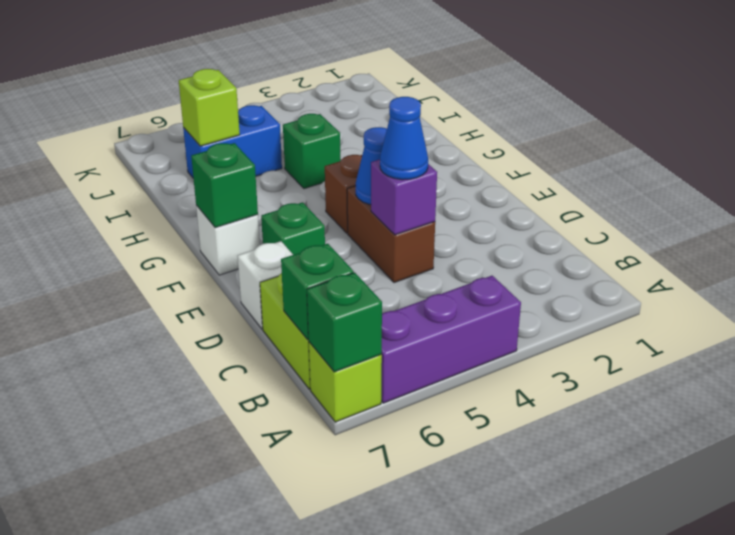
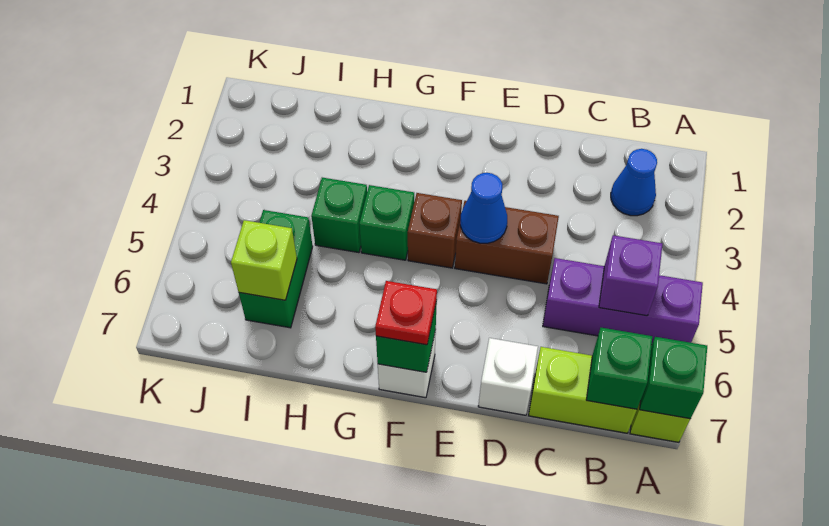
purple brick A4:A6 level 1 -> purple brick A5:C5 level 1
purple brick D4 level 2 -> purple brick B5 level 2
blue cone D4 level 3 -> blue cone B2 level 1
green brick E6 level 1 -> green brick G4 level 1
none -> red plate F7 level 3
blue brick I5:I6 level 1 -> green brick I5:I6 level 1

